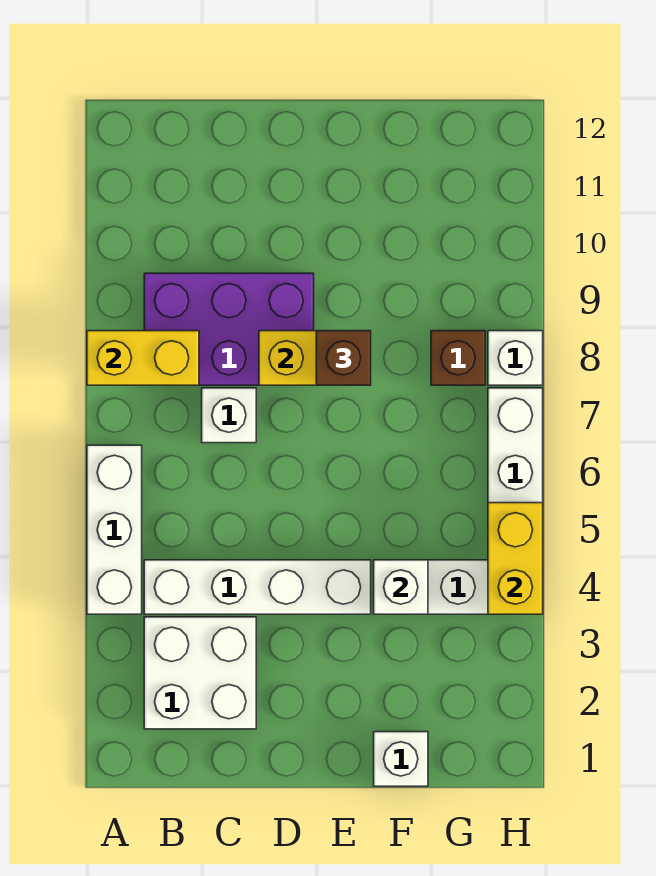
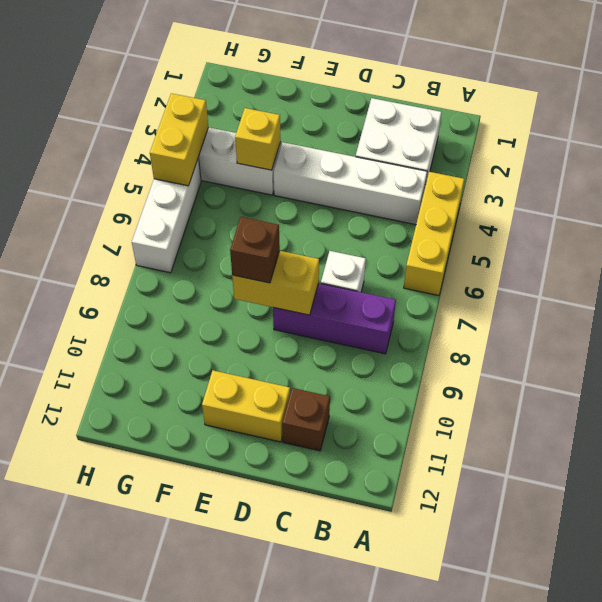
white brick A4:A6 level 1 -> yellow brick A4:A6 level 1
yellow brick A8:B8 level 2 -> yellow brick D11:E11 level 1
purple brick B8:D9 level 1 -> purple brick B8:D8 level 1
white brick F1 level 1 -> none
white brick F4 level 2 -> yellow brick F4 level 2
brown brick G8 level 1 -> brown brick C11 level 1
white brick H8 level 1 -> none

